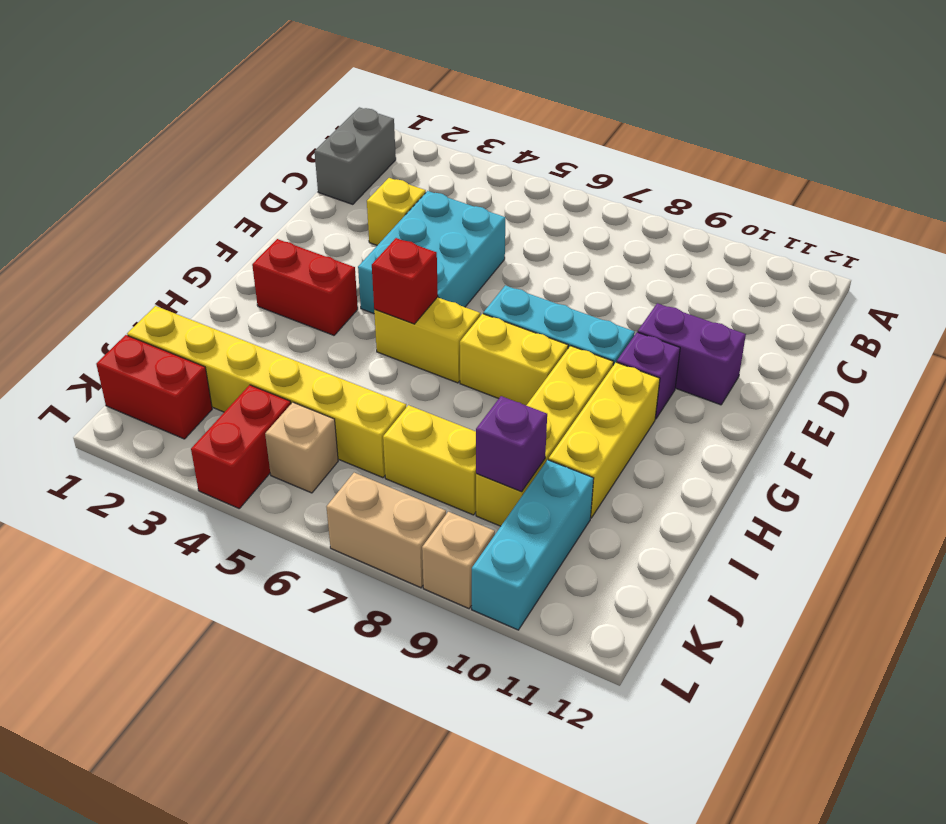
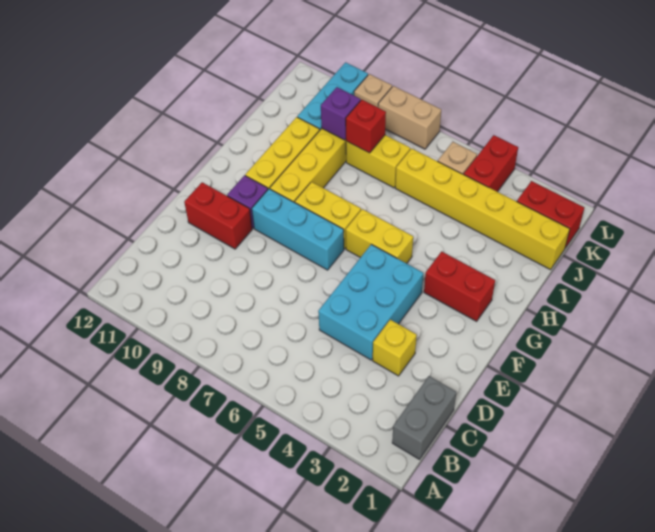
purple brick E10:E11 level 1 -> red brick E10:E11 level 1
red brick G5 level 2 -> red brick J8 level 2

